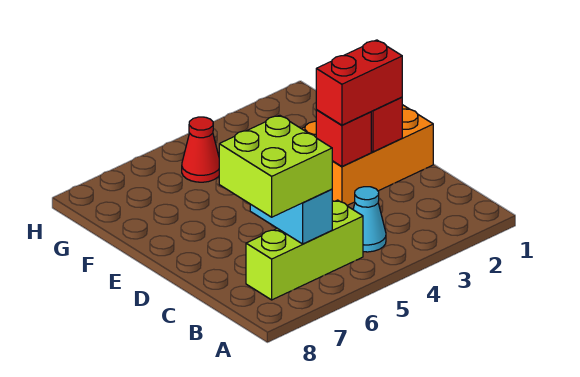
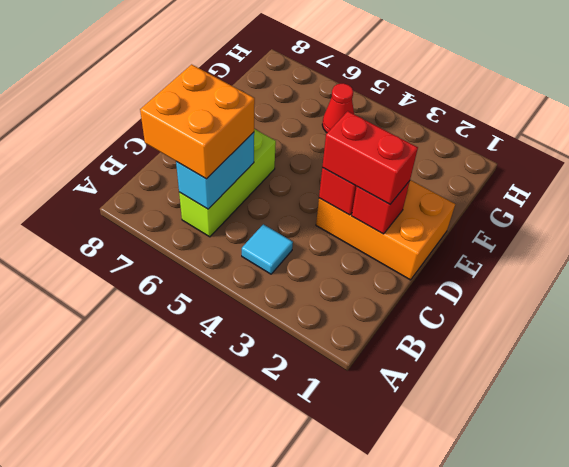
cyan cone B4 level 1 -> cyan tile B4 level 1
lime brick B5:B7 level 1 -> lime brick B6:D6 level 1
lime brick B6:C7 level 3 -> orange brick B6:C7 level 3

